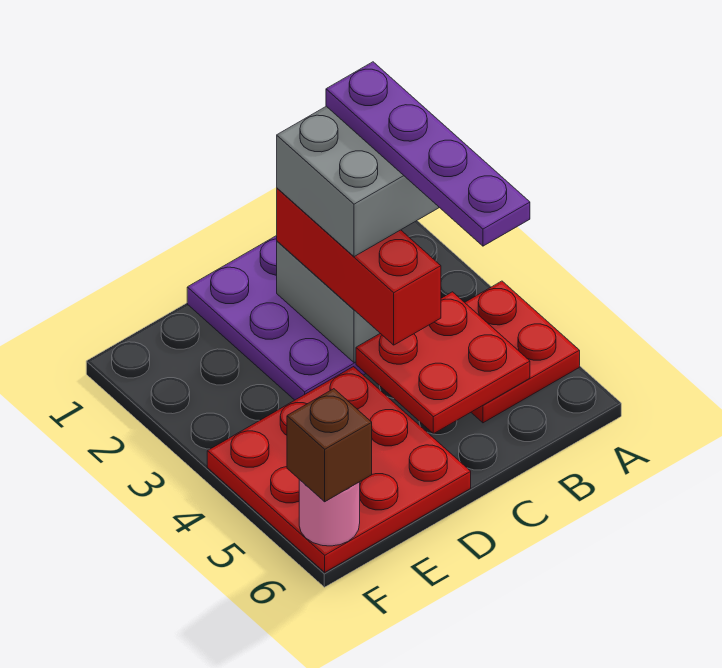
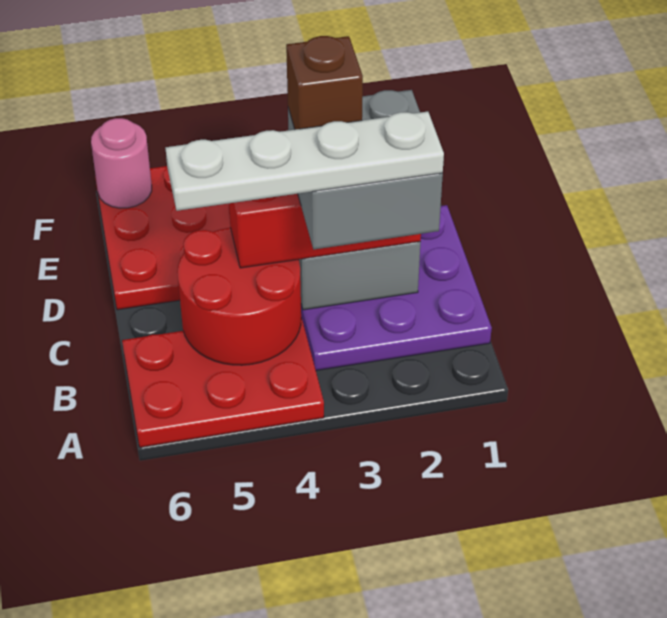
red plate A4:B5 level 1 -> red plate A4:B6 level 1
purple plate B2:B5 level 5 -> white plate B2:B5 level 5
red plate B4:C5 level 2 -> red round brick B4:C5 level 2
brown brick F6 level 3 -> brown brick C3 level 5

